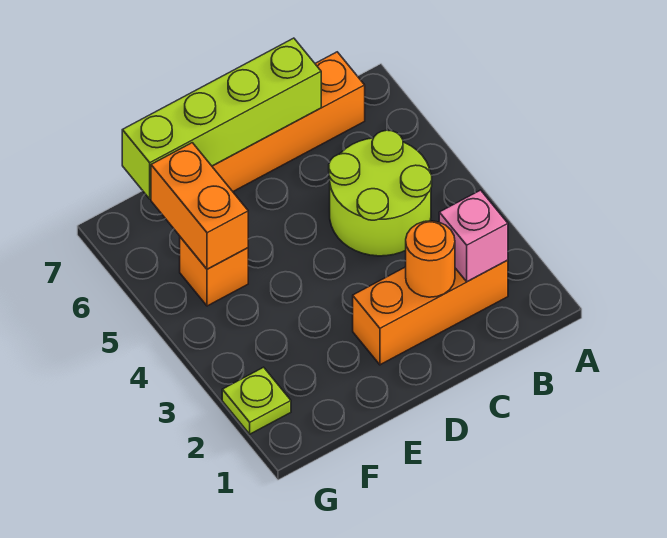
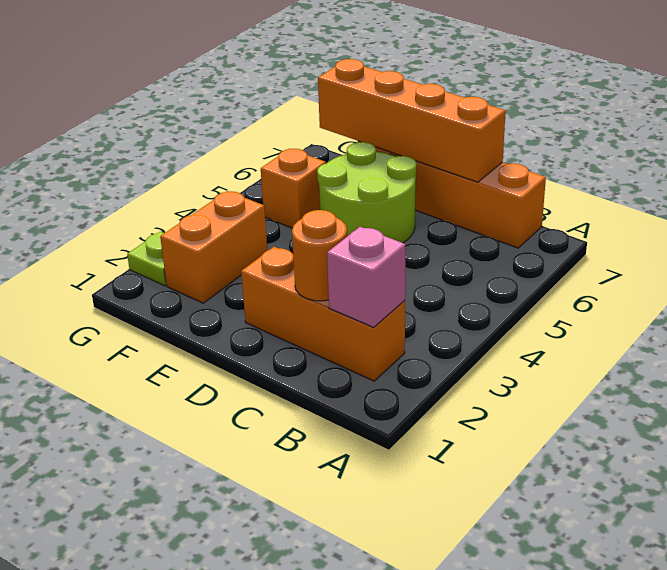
lime round brick B4:C5 level 1 -> lime round brick D5:E6 level 1
lime brick C7:F7 level 2 -> orange brick C7:F7 level 2
orange brick F5:F6 level 2 -> orange brick F2:F3 level 1

